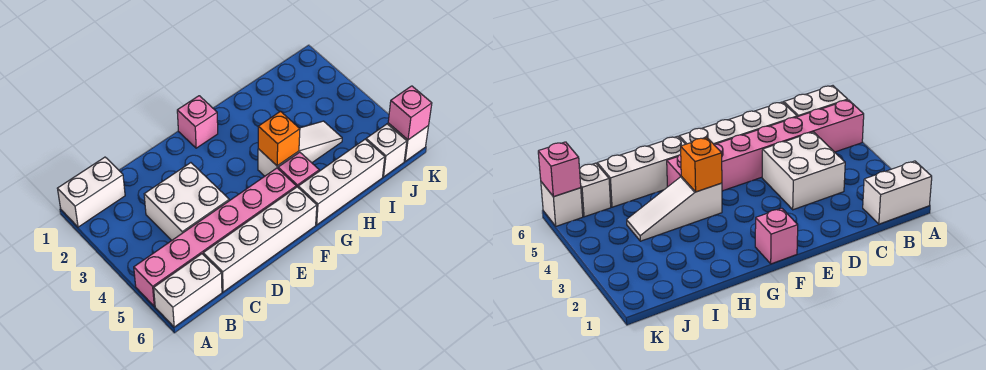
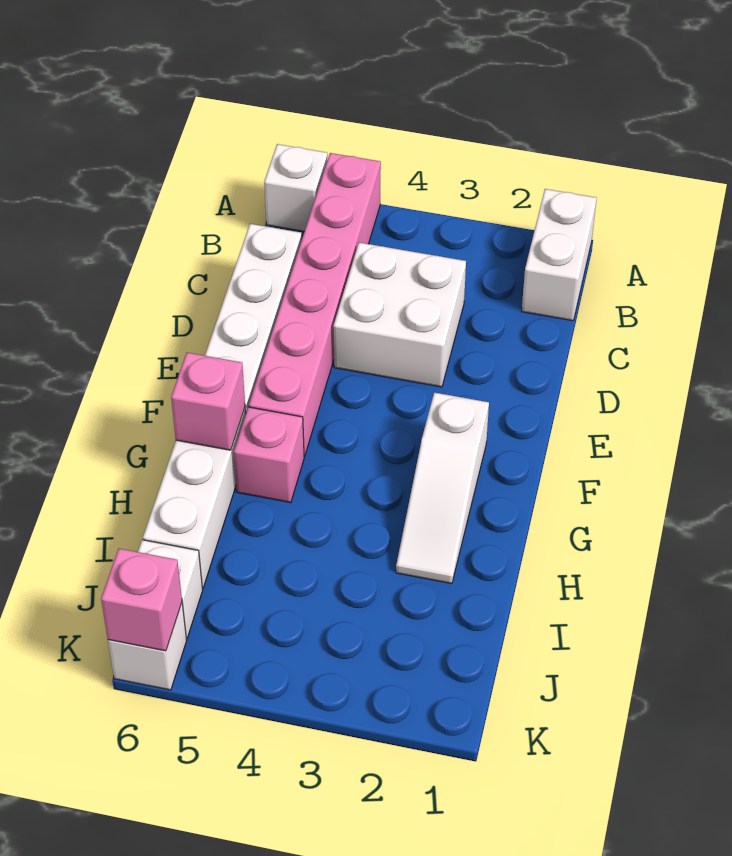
white brick A6:B6 level 1 -> white brick A6 level 1
pink brick F1 level 1 -> pink brick G6 level 2
white slope G4:I4 level 1 top G -> white slope F2:H2 level 1 top F
orange brick G4 level 2 -> none

